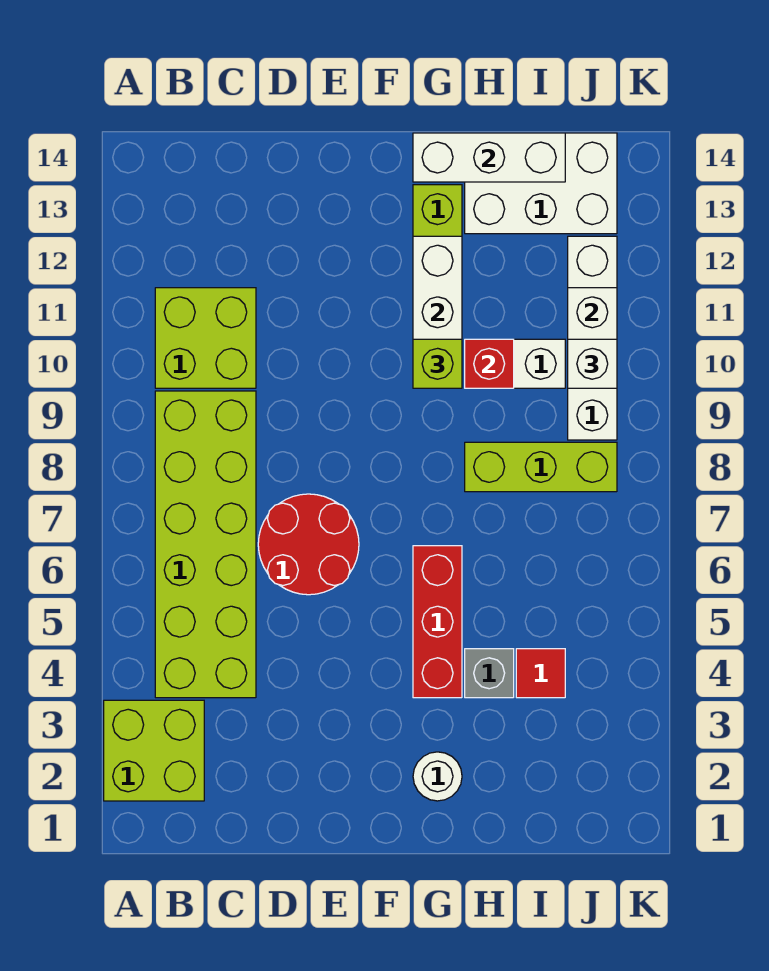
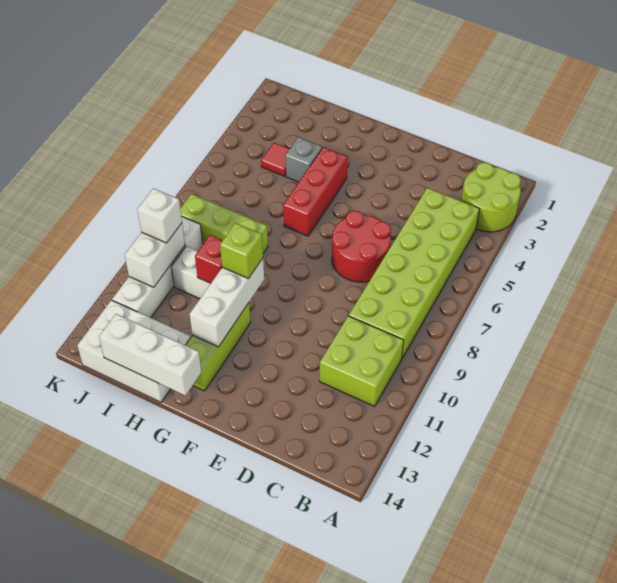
lime brick A2:B3 level 1 -> lime round brick A2:B3 level 1
white round brick G2 level 1 -> none

